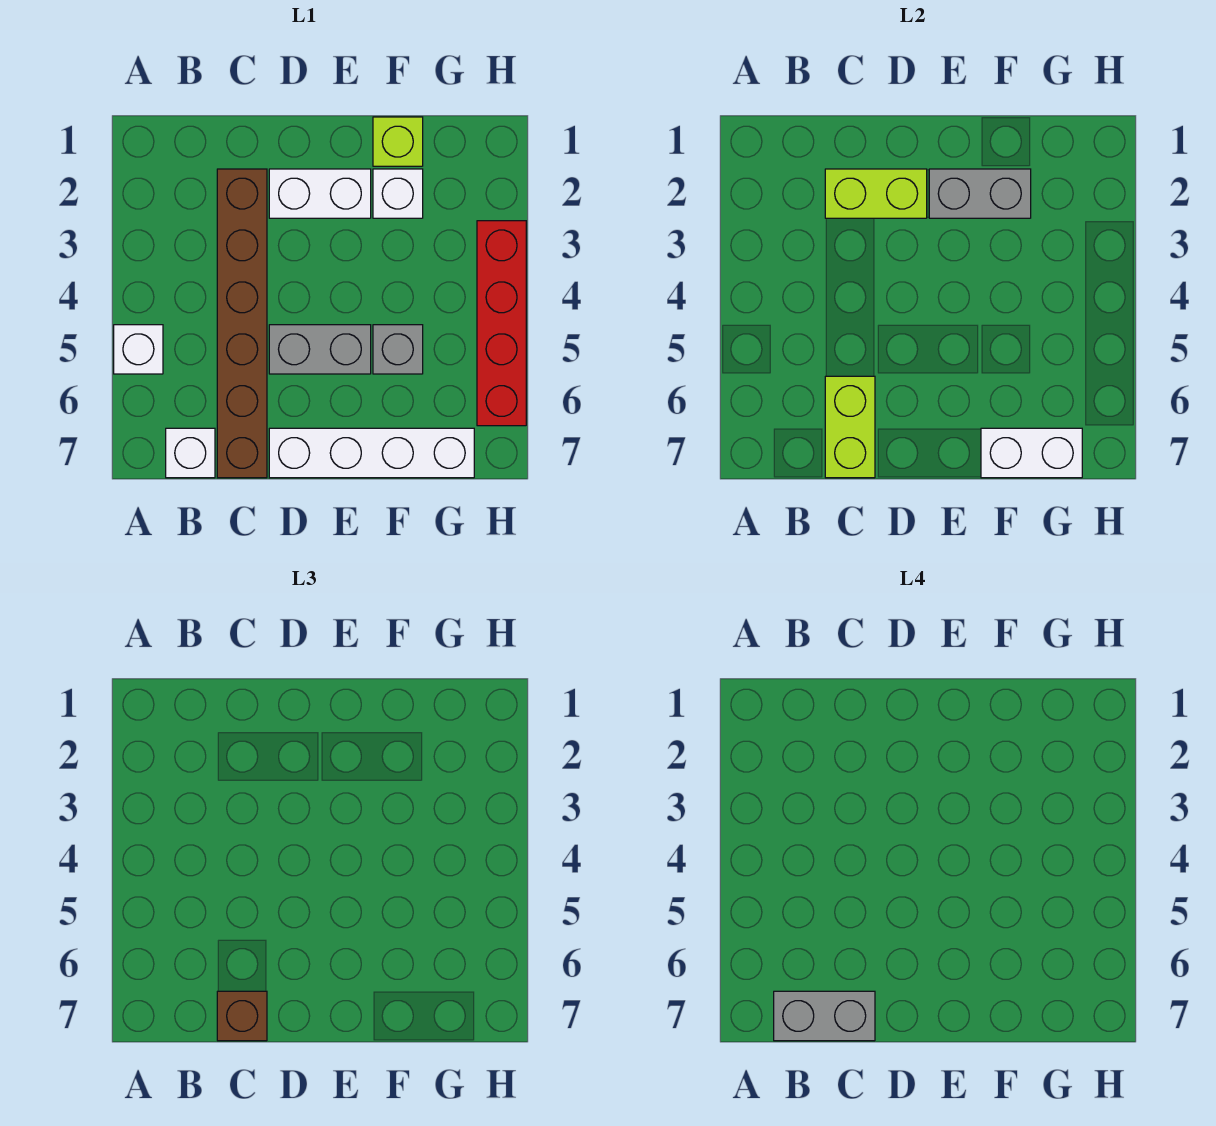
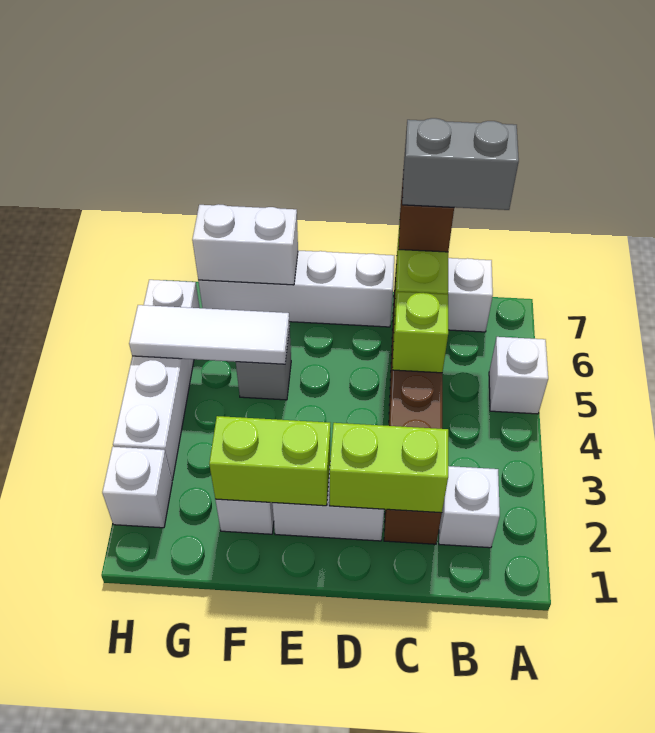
none -> white brick B2 level 1
grey brick D5:E5 level 1 -> none
grey brick E2:F2 level 2 -> lime brick E2:F2 level 2
lime brick F1 level 1 -> lime brick C5 level 2
none -> white tile F5:H5 level 2
none -> white brick H2 level 1
red brick H3:H6 level 1 -> white brick H3:H6 level 1

